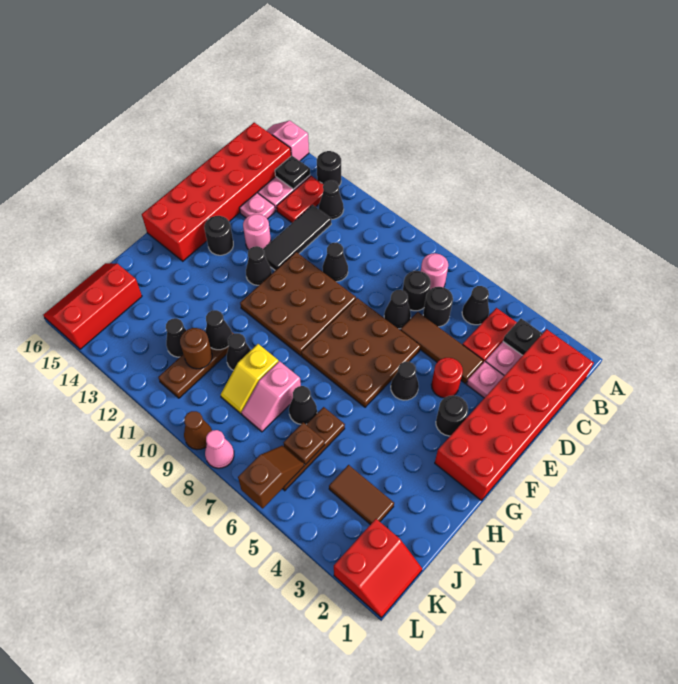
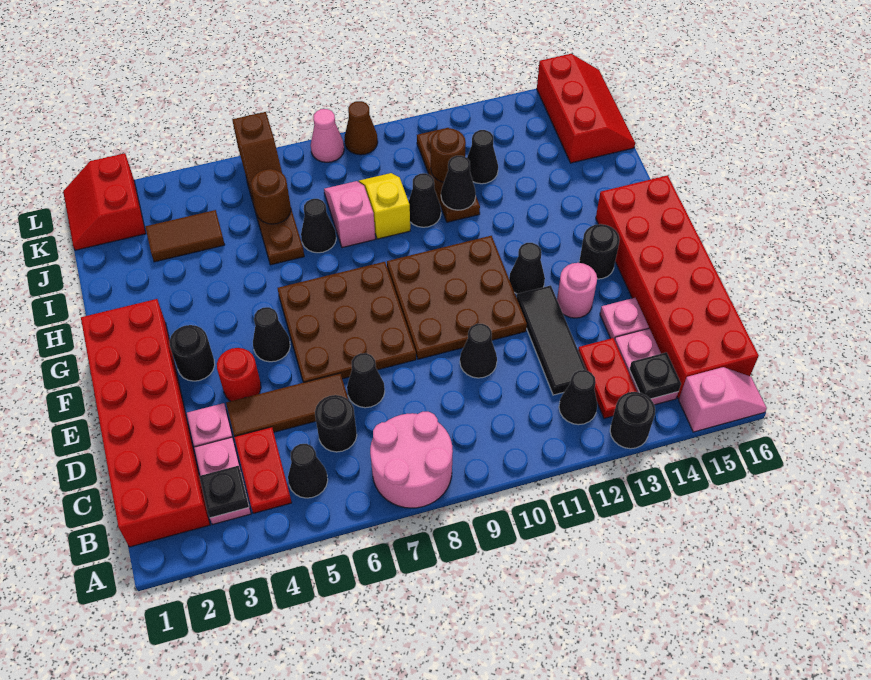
pink round brick B7 level 1 -> pink round brick A7:B8 level 1
black round brick C7 level 1 -> none
brown plate J6 level 2 -> brown round brick J6 level 2

